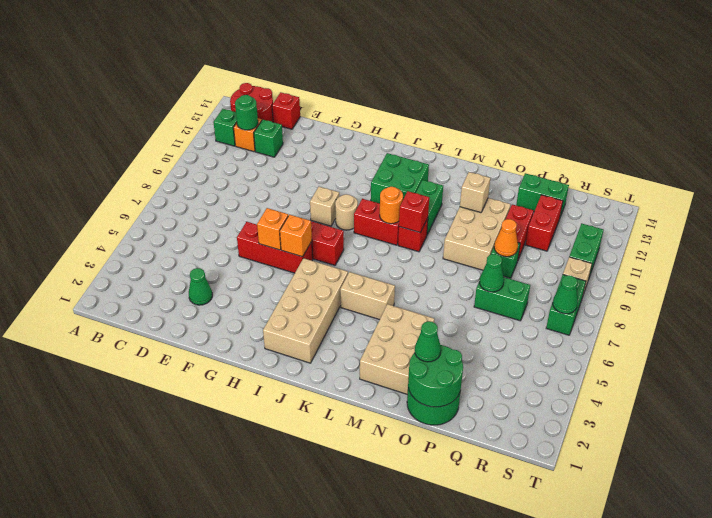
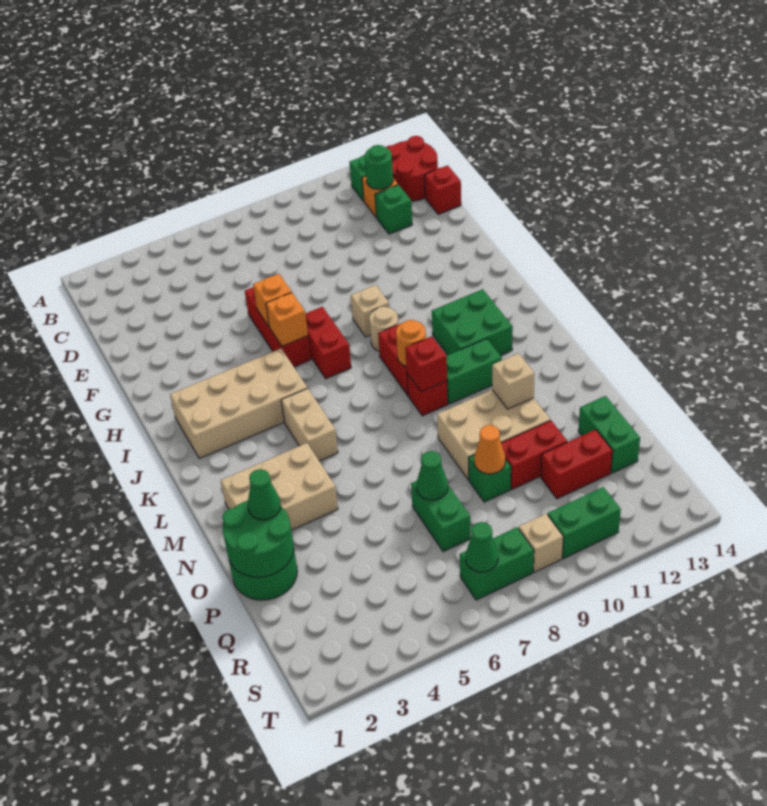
green cone E3 level 1 -> none

